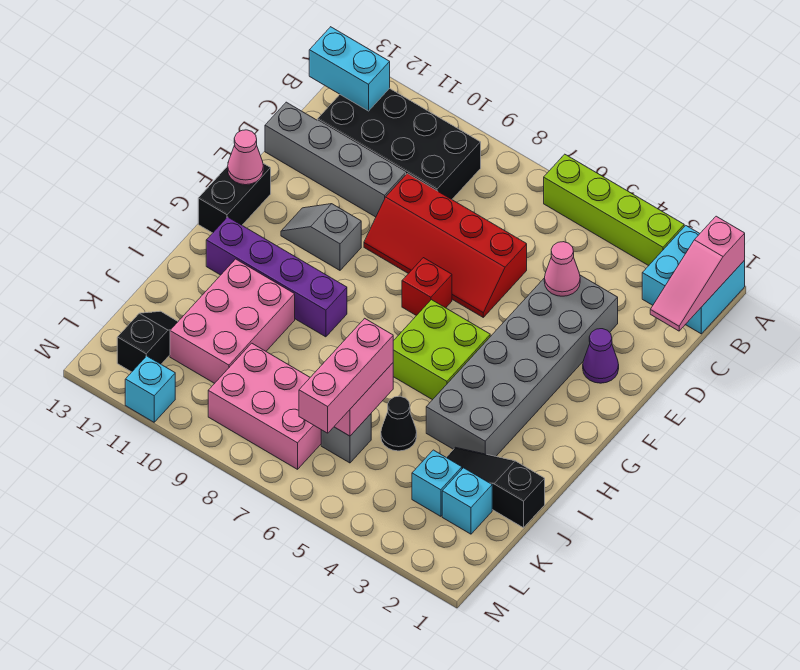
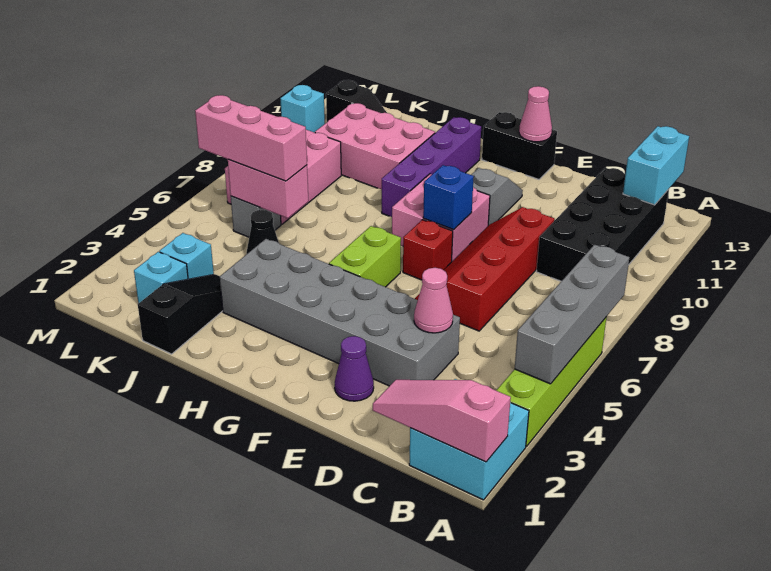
grey brick D10:D13 level 1 -> grey brick A4:A7 level 2
none -> pink brick F8:G9 level 1
none -> blue brick F8 level 2
lime brick G5:H6 level 1 -> lime brick G5:G6 level 1

